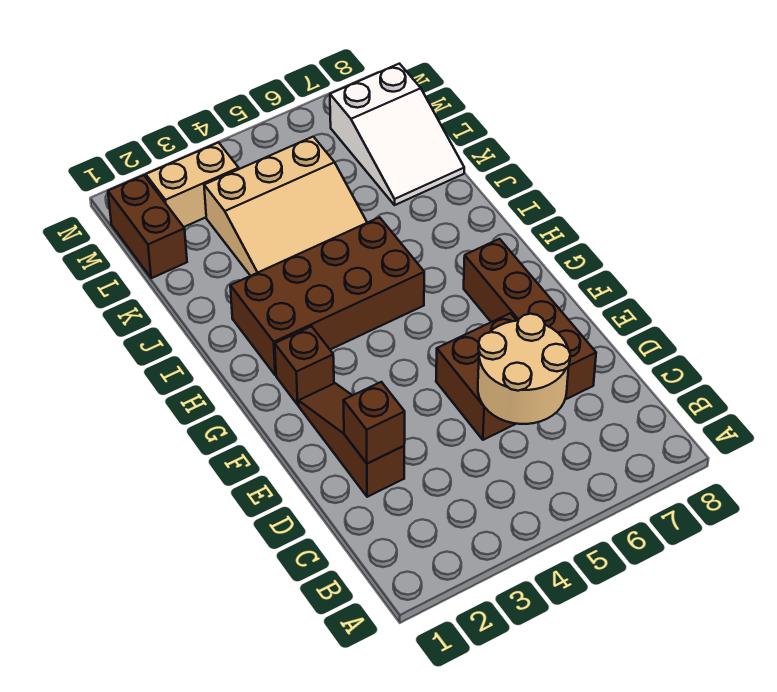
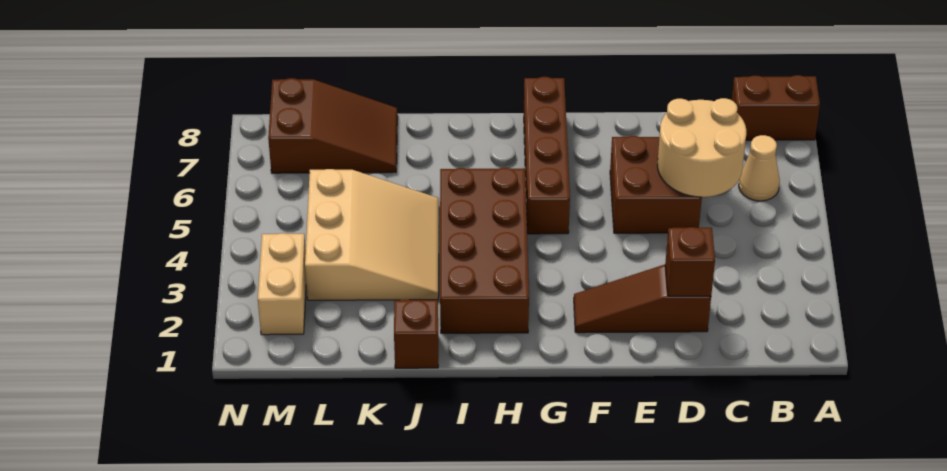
none -> tan cone B6 level 1
brown brick D7:G7 level 1 -> brown brick G5:G8 level 1
brown brick G2 level 1 -> brown brick J1 level 1
white slope K7:M8 level 1 top M -> brown slope K7:M8 level 1 top M
brown brick L1:M1 level 1 -> brown brick A8:B8 level 1

